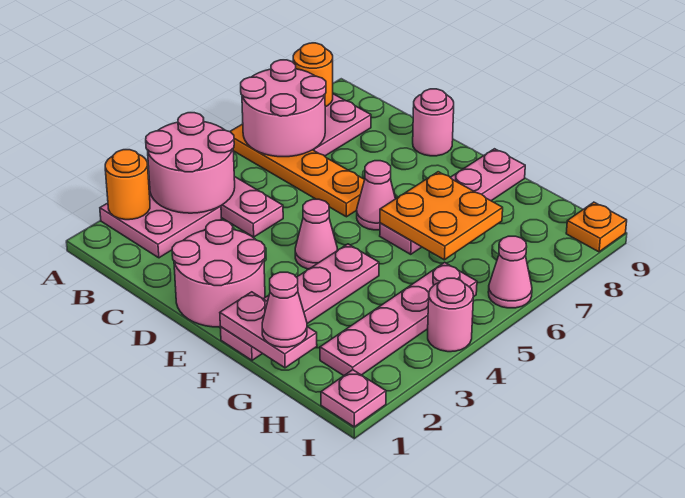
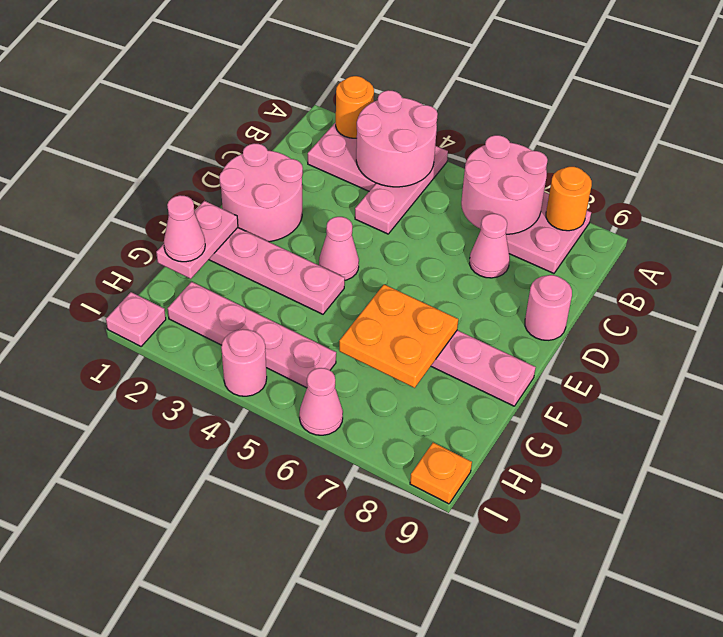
orange plate A6:D6 level 1 -> none
pink cone E6 level 1 -> pink cone C7 level 1

